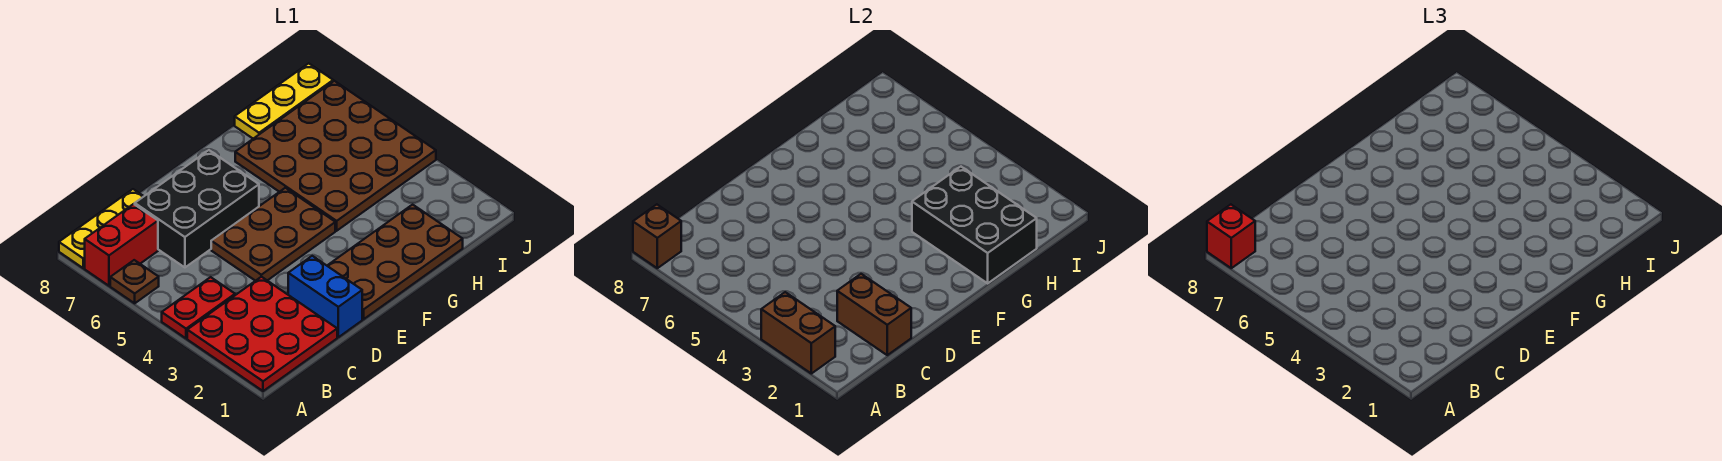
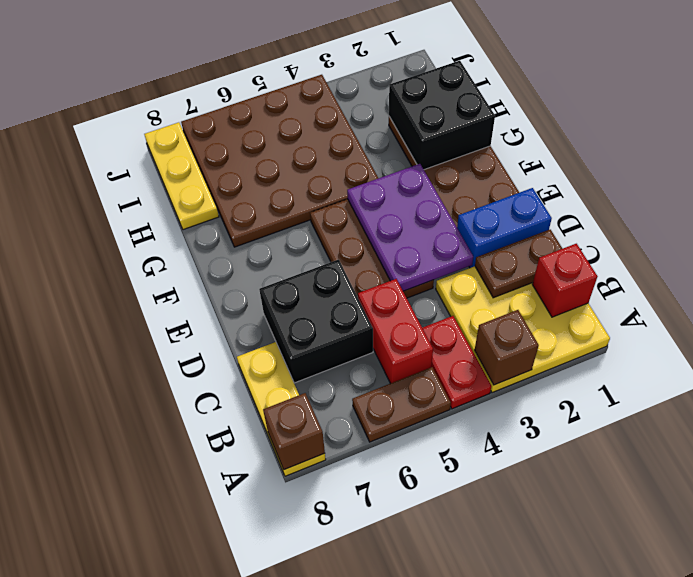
red plate A1:C3 level 1 -> yellow plate A1:C3 level 1
brown brick A2:A3 level 2 -> brown brick A3 level 2
brown plate A6 level 1 -> brown plate A5:A6 level 1
red brick A7:B7 level 1 -> red brick B5:C5 level 1
red brick A8 level 3 -> red brick B1 level 2
brown brick C1:C2 level 2 -> brown plate C1:C2 level 2
black brick C6:E7 level 1 -> black brick C6:D7 level 1
none -> purple plate D3:F4 level 2
black brick G1:H3 level 2 -> black brick G1:H2 level 2

